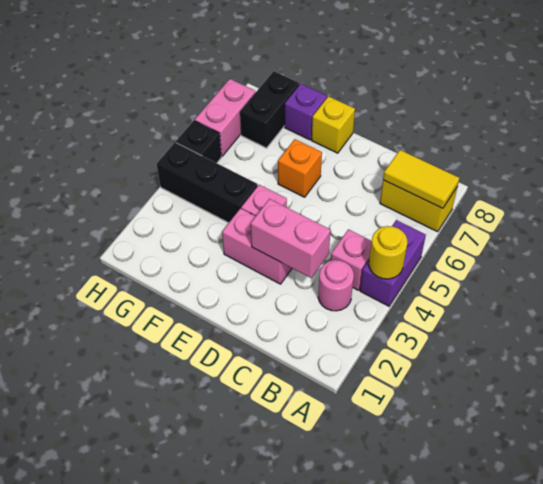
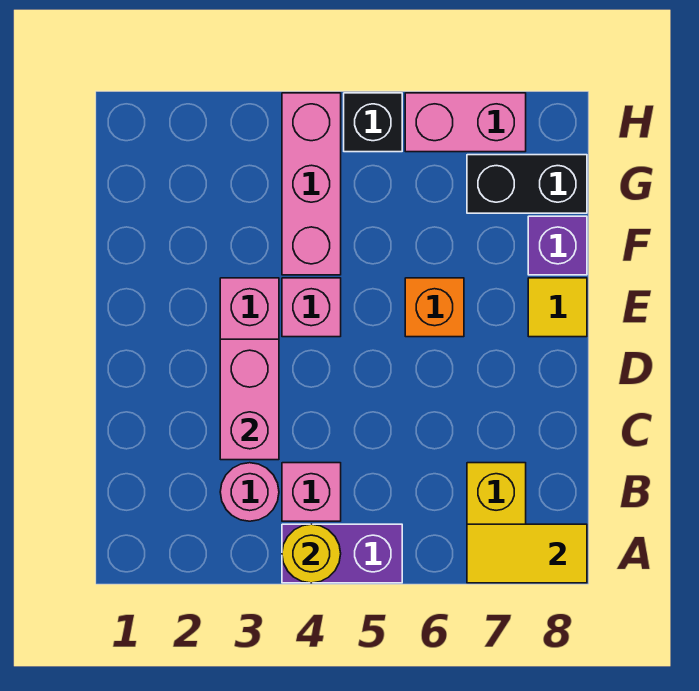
yellow tile A7:B7 level 2 -> yellow tile A7:A8 level 2
yellow brick E8 level 1 -> yellow tile E8 level 1
black brick F4:H4 level 1 -> pink brick F4:H4 level 1

